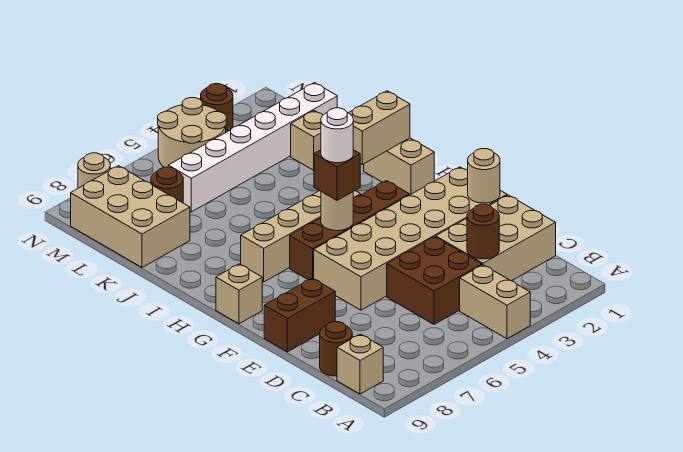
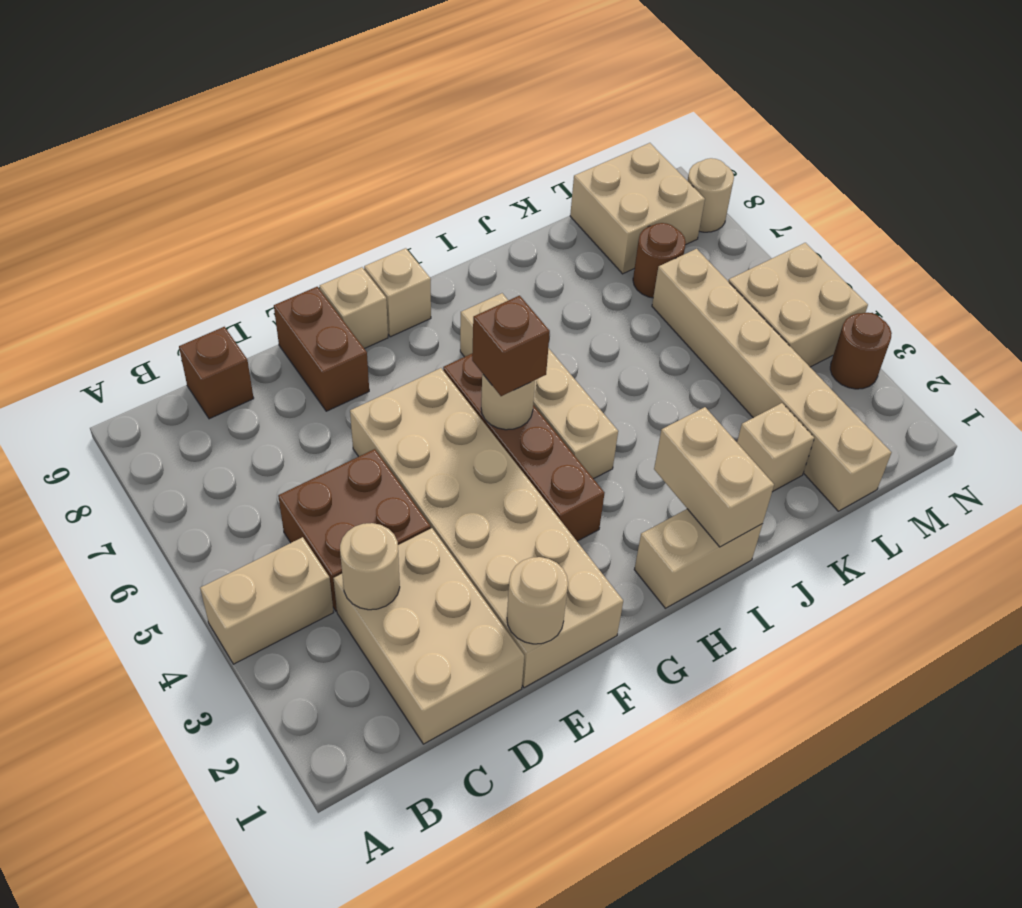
tan brick B9 level 1 -> tan brick F9 level 1
brown round brick C3 level 2 -> tan round brick C3 level 2
brown round brick C9 level 1 -> brown brick C9 level 1
white round brick G5 level 4 -> none
tan brick K8:M9 level 1 -> tan brick L8:M9 level 1
white brick L1:L6 level 1 -> tan brick L1:L6 level 1
tan round brick M4:N5 level 1 -> tan brick M4:N5 level 1

